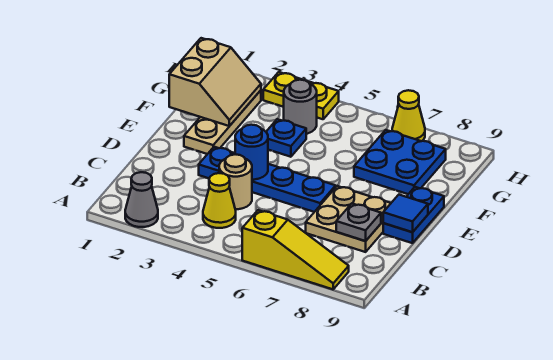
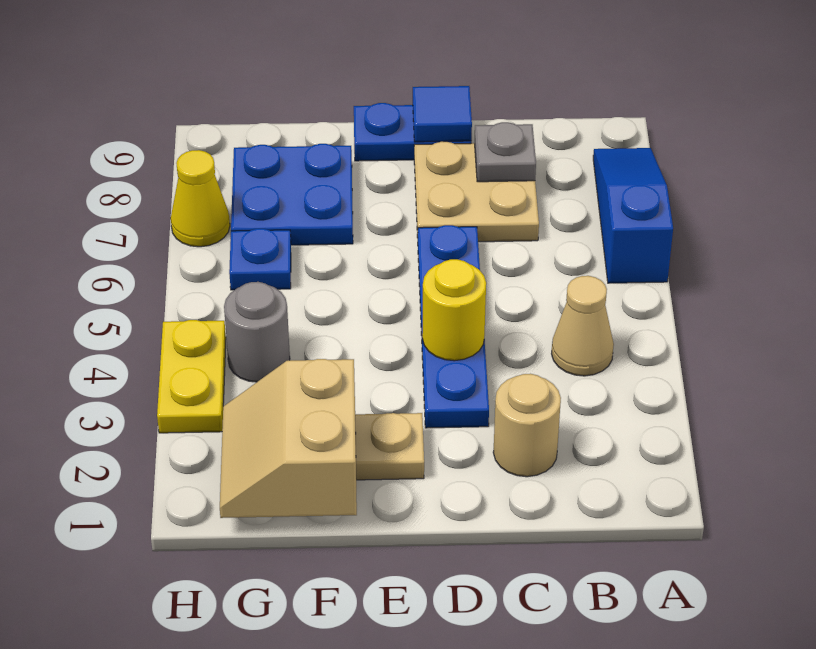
grey cone A2 level 1 -> none
yellow slope A6:A8 level 1 top 6 -> blue slope A6:A8 level 1 top 6
yellow cone B4 level 1 -> tan cone B4 level 1
tan round brick C4 level 1 -> tan round brick C2 level 1
blue round brick D4 level 2 -> yellow round brick D4 level 2
tan slope F1:G2 level 2 top 1 -> tan slope F1:G2 level 2 top F
blue plate F4 level 1 -> blue plate G6 level 1

